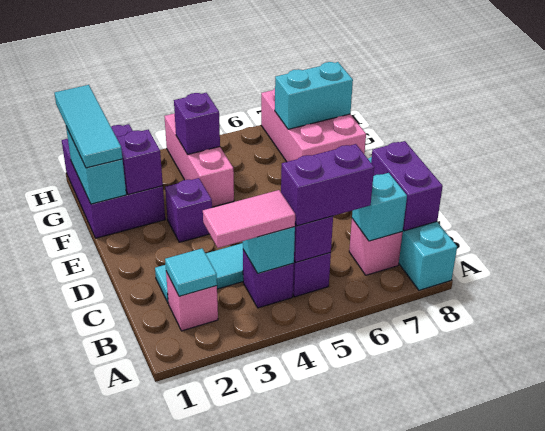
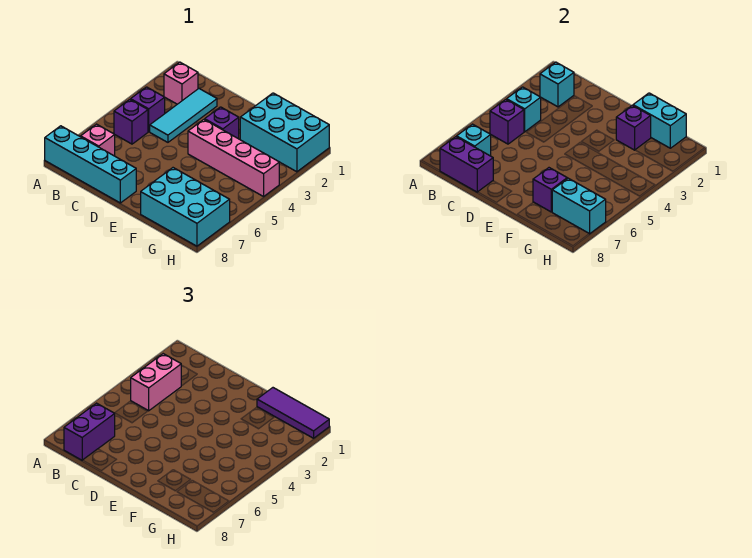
cyan tile B2 level 2 -> cyan brick B2 level 2
pink tile B3:B4 level 3 -> pink brick B3:B4 level 3
purple brick B5:B6 level 3 -> purple brick B7:B8 level 3
purple brick F1:H2 level 1 -> cyan brick F1:H2 level 1
cyan tile F1:H1 level 3 -> purple tile F1:H1 level 3
pink brick F4:H4 level 1 -> pink brick E4:H4 level 1
pink brick F7:H8 level 1 -> cyan brick F7:H8 level 1
purple brick G4 level 2 -> purple brick F7 level 2
cyan brick G7:G8 level 2 -> cyan brick G7:H7 level 2

